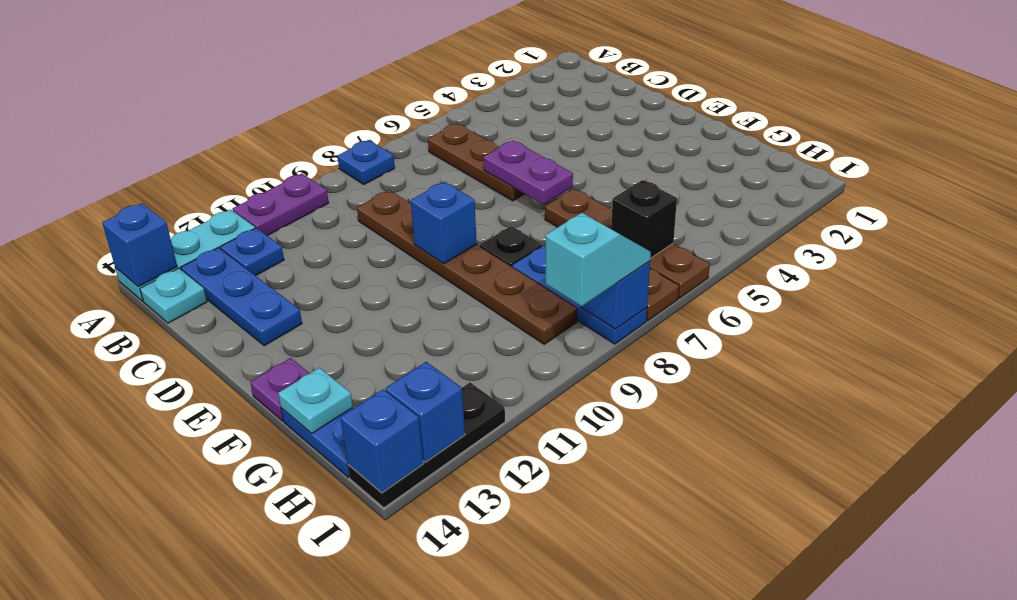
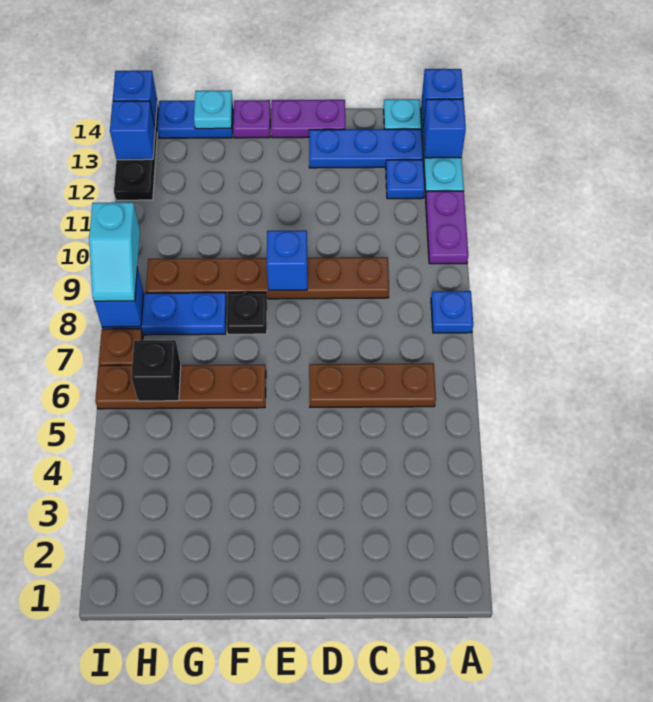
none -> blue brick A13 level 2
purple plate D6:E6 level 2 -> purple plate D14:E14 level 1

